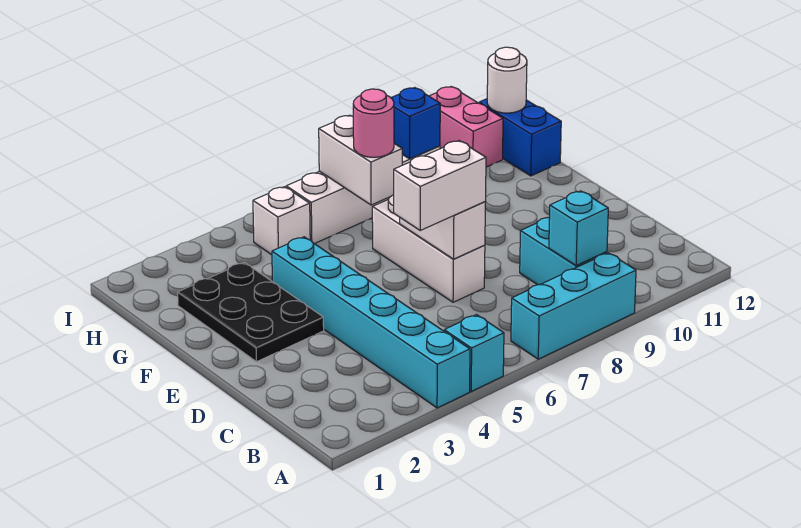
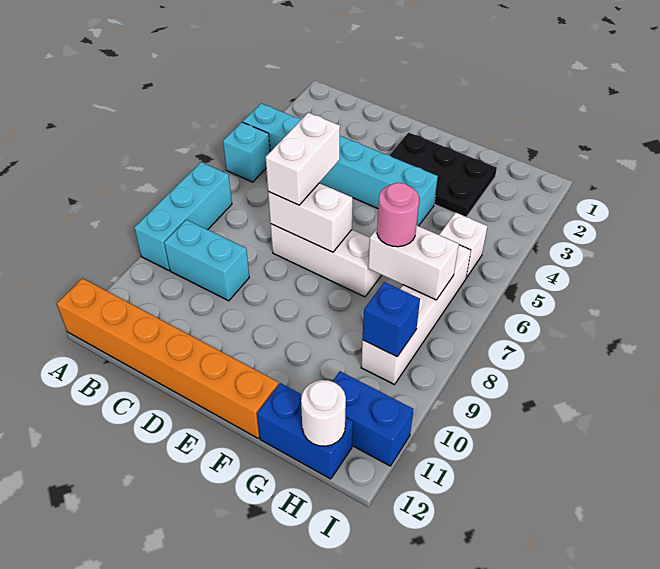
none -> orange brick A12:F12 level 1
cyan brick B9 level 2 -> none
pink brick H11:I11 level 1 -> blue brick H11:I11 level 1

